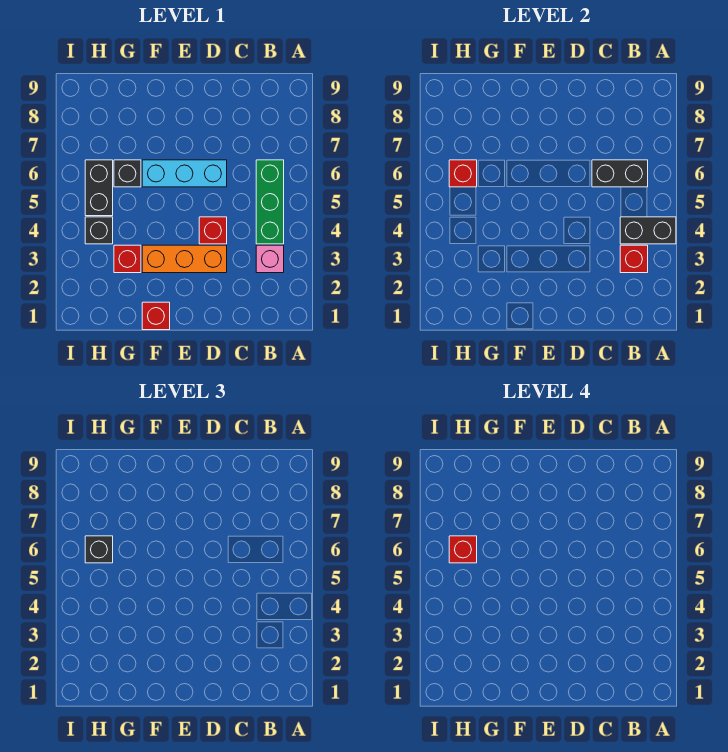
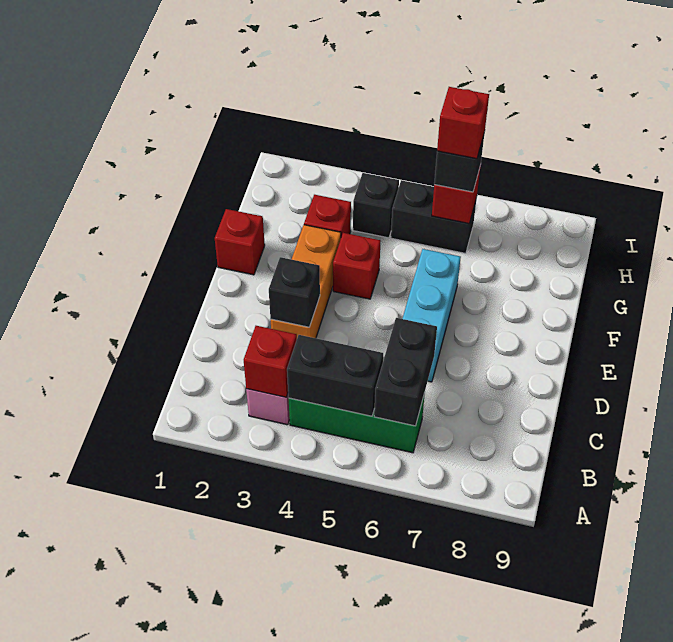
black brick A4:B4 level 2 -> black brick B4:B5 level 2
red brick D4 level 1 -> red brick F4 level 1
black brick G6 level 1 -> black brick D3 level 2

